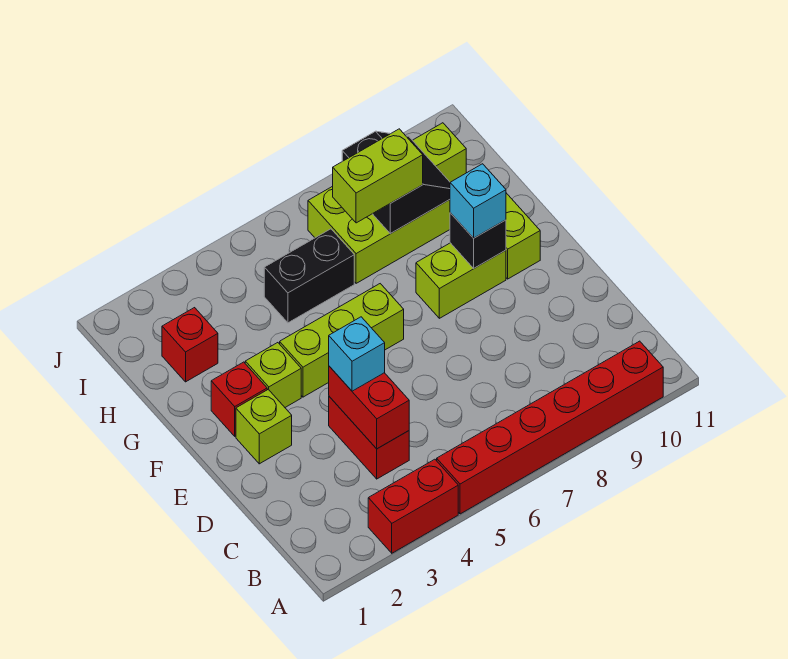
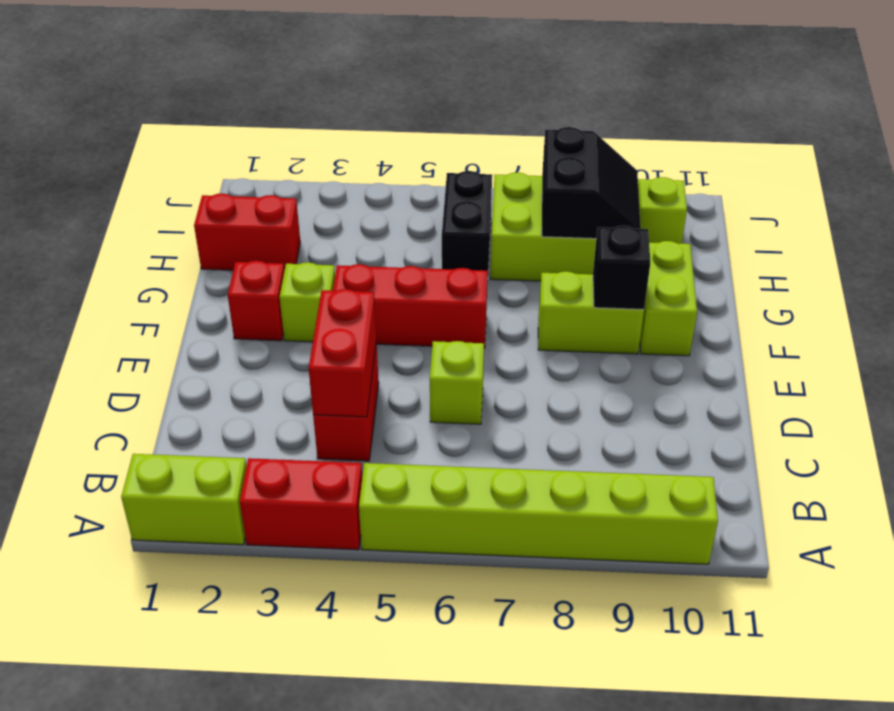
red brick A5:A10 level 1 -> lime brick A5:A10 level 1
cyan brick D4 level 3 -> none
lime brick E2 level 1 -> lime brick D6 level 1
lime brick F4:F6 level 1 -> red brick F4:F6 level 1
cyan brick F9 level 3 -> none
red brick H2 level 1 -> red brick H1:H2 level 1
black brick H5:H6 level 1 -> black brick H6:I6 level 1
lime brick H7:H8 level 3 -> lime brick A1:A2 level 1

